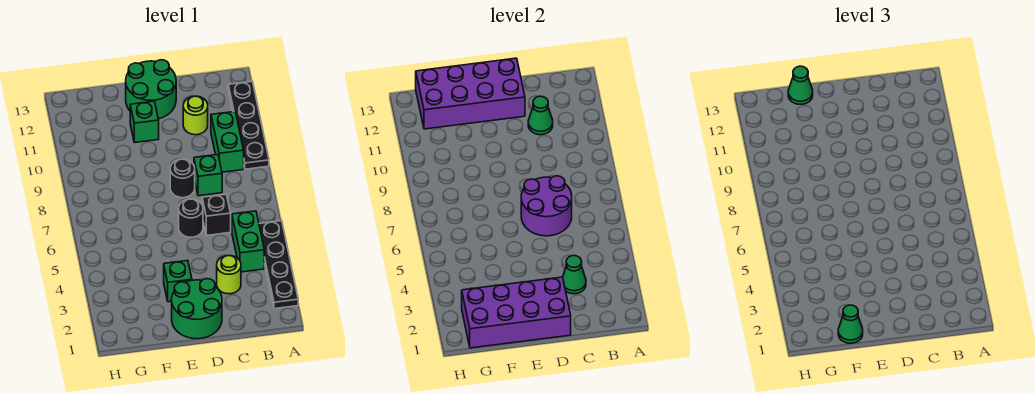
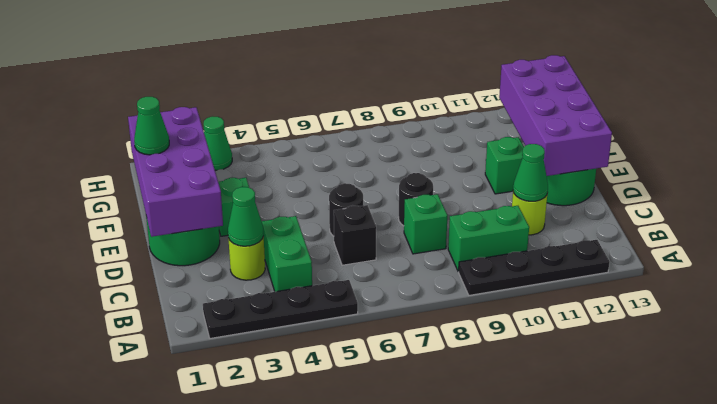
green brick B4:B5 level 1 -> green brick B4:C4 level 1
purple round brick C6:D7 level 2 -> none
green cone F13 level 3 -> green cone H3 level 1

